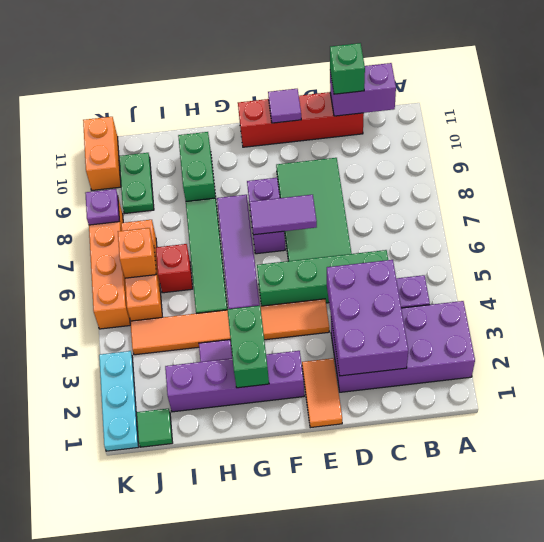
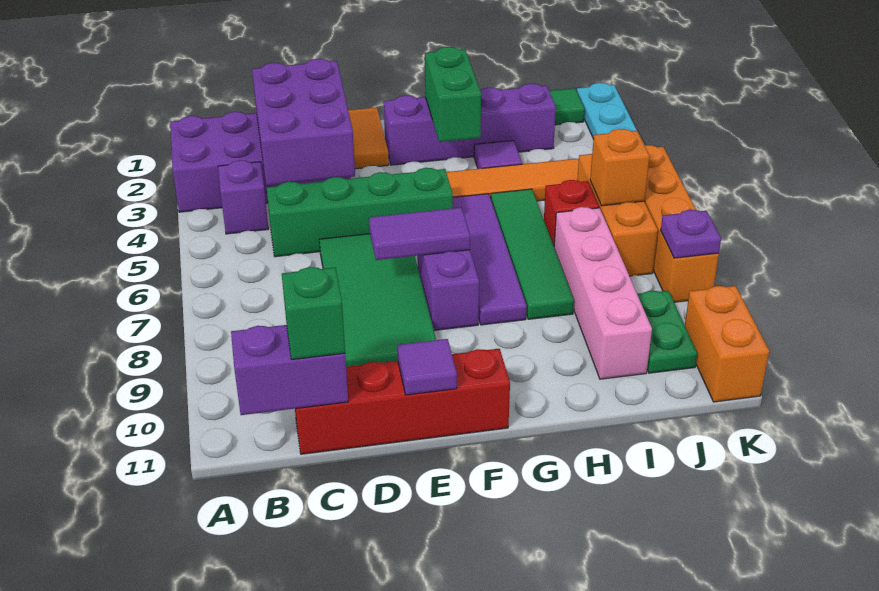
green brick H9:H10 level 1 -> none
none -> pink brick I7:I10 level 1

